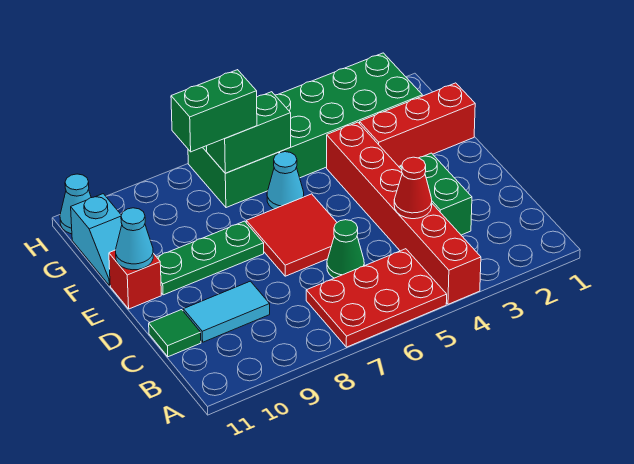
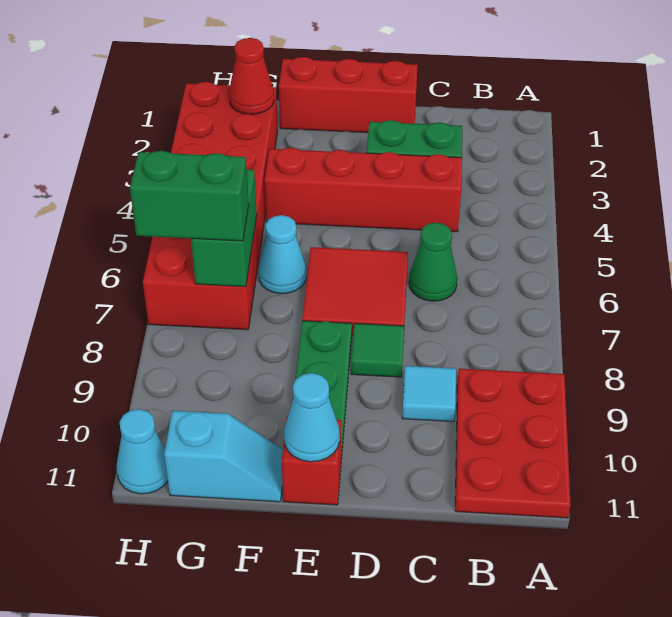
red brick A4:F4 level 1 -> red brick C4:F4 level 1
red plate A5:B7 level 1 -> red plate A9:B11 level 1
red cone C4 level 2 -> red cone G2 level 2
cyan tile C9:C10 level 1 -> cyan tile C9 level 1
green tile C11 level 1 -> green tile D8 level 1
red brick F1:F3 level 1 -> red brick D1:F1 level 1
green brick G2:H7 level 1 -> red brick G2:H7 level 1
green brick G7:G8 level 3 -> green brick G7:H7 level 3

